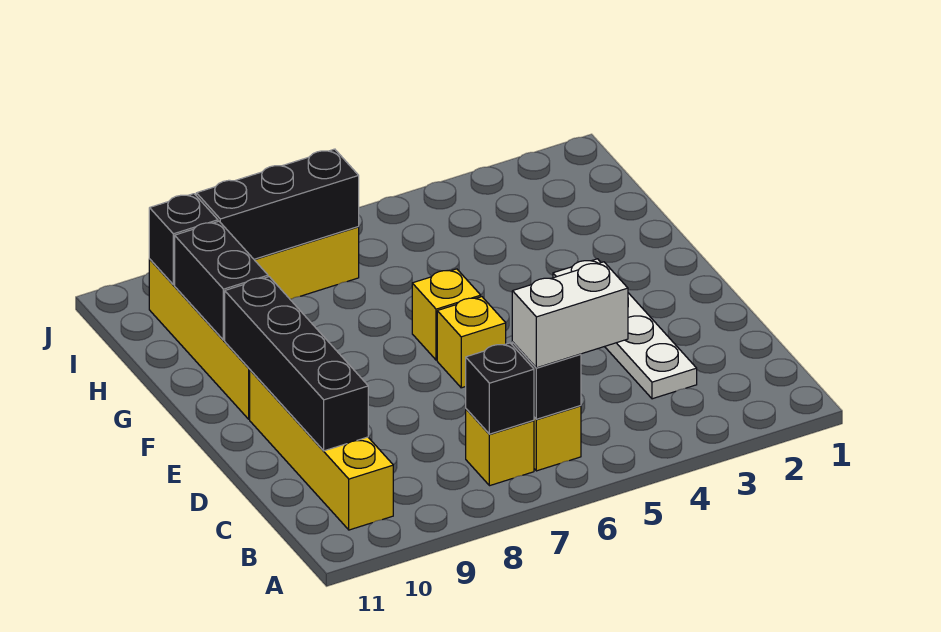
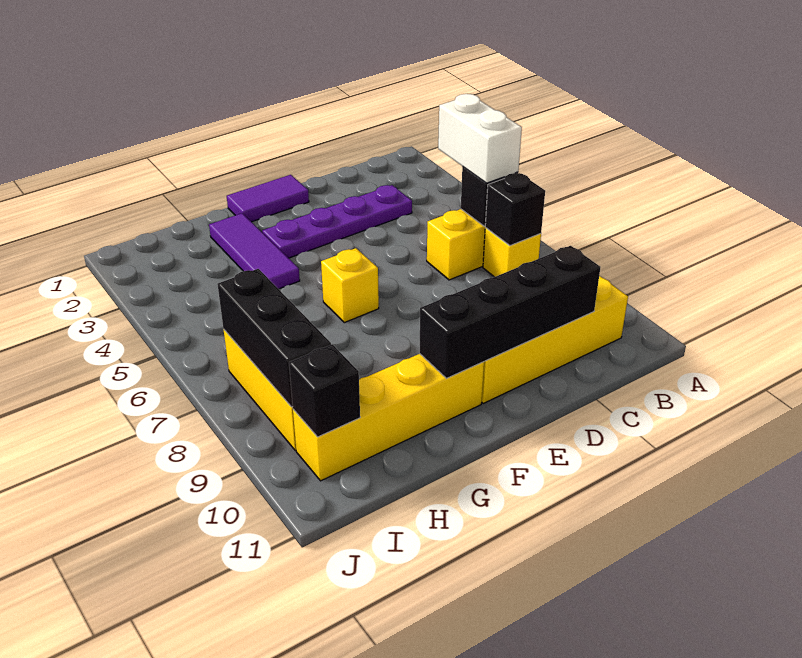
white plate C3:F3 level 1 -> purple plate C3:F3 level 1
none -> purple tile E1:F1 level 1
yellow brick E6 level 1 -> none
none -> purple tile G2:G4 level 1
black brick G10:H10 level 2 -> none

